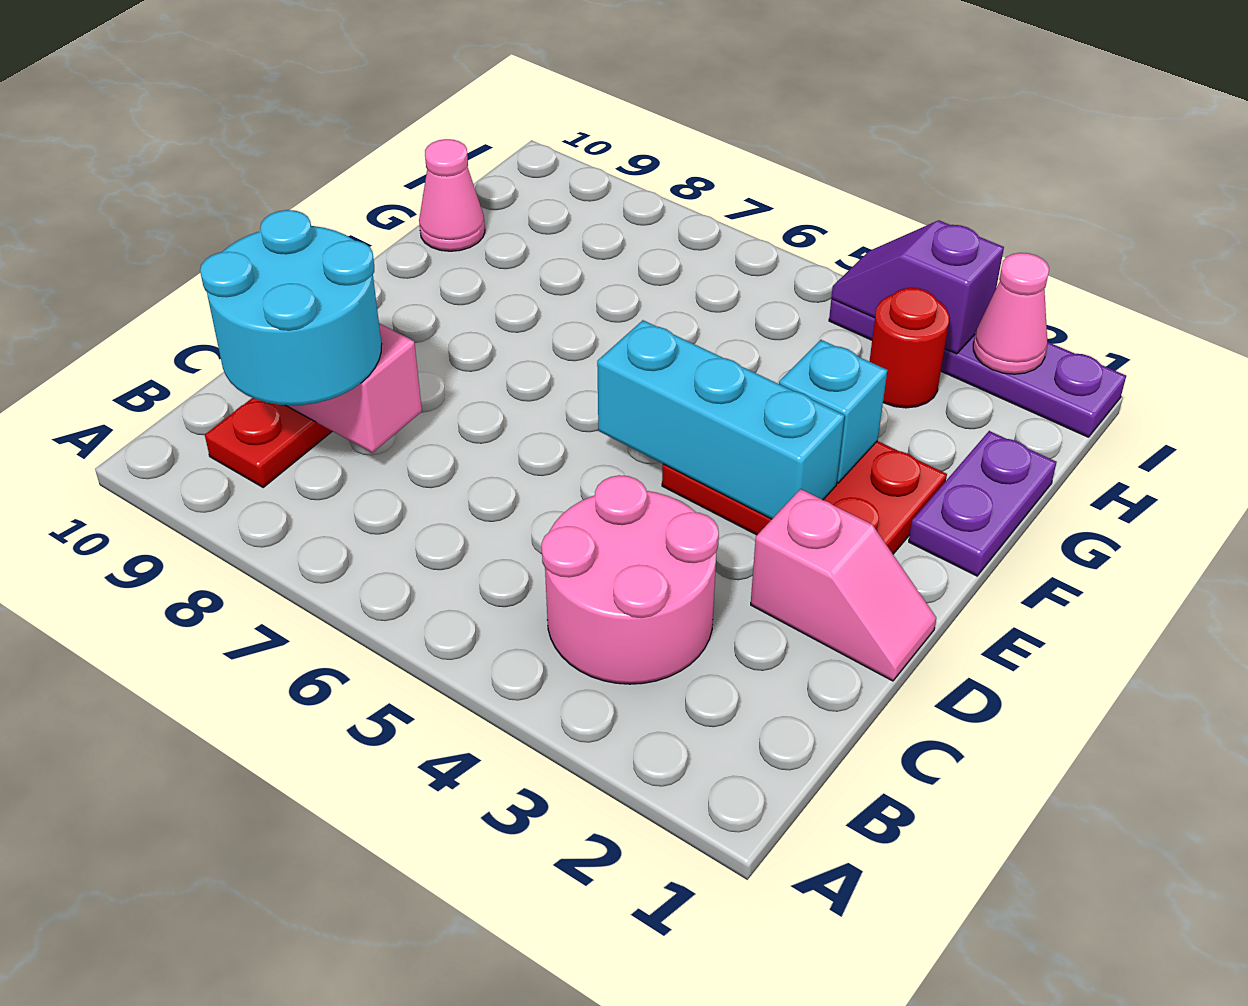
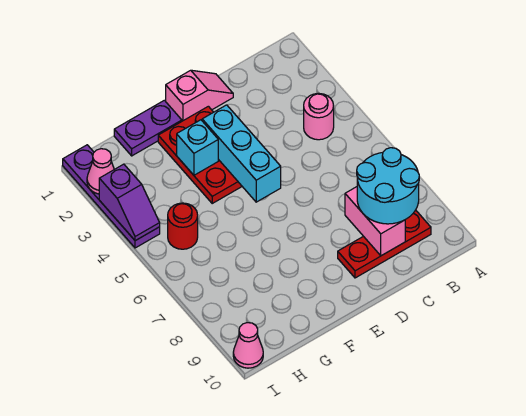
pink round brick B3:C4 level 1 -> pink round brick B4 level 1
pink slope D1:D2 level 1 top 2 -> pink slope D1:E1 level 1 top E
pink cone G10 level 1 -> pink cone I10 level 1
red round brick H3 level 1 -> red round brick H5 level 1

